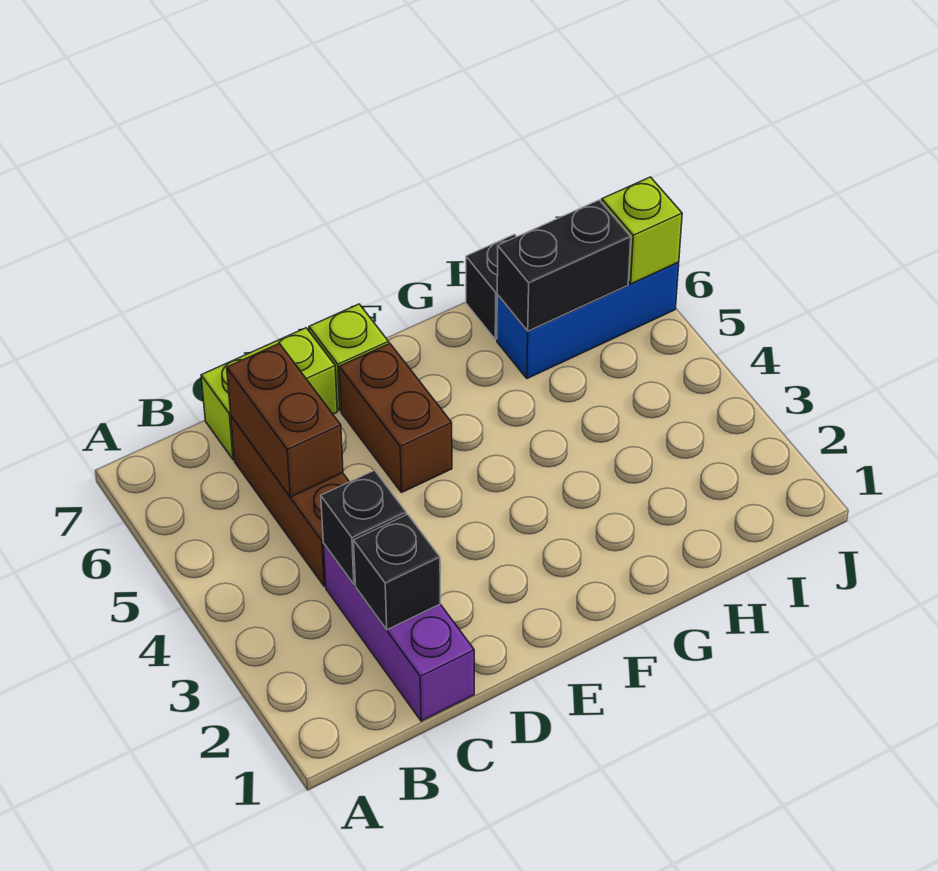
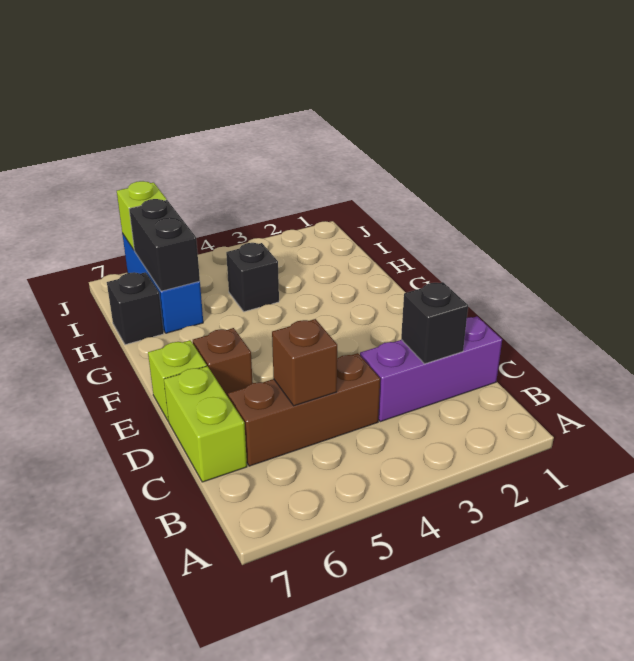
black brick C3 level 2 -> black brick H4 level 1
brown brick C5:C6 level 2 -> brown brick C5 level 2
brown brick E5:E6 level 1 -> brown brick E6 level 1

